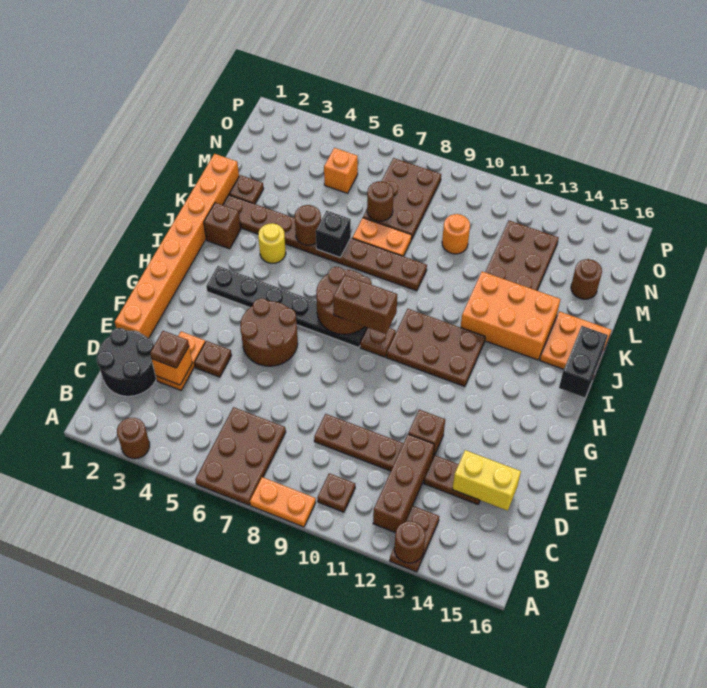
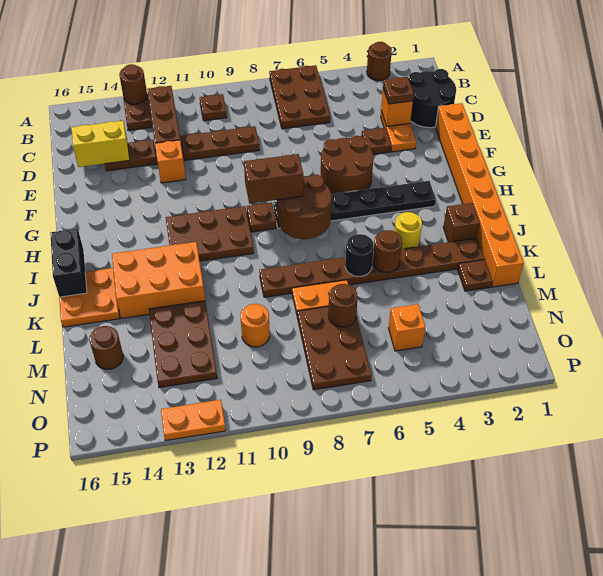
orange plate A8:A9 level 1 -> orange plate P12:P13 level 1
brown brick E12 level 1 -> orange brick E12 level 1
black brick K6 level 2 -> black round brick K6 level 2

